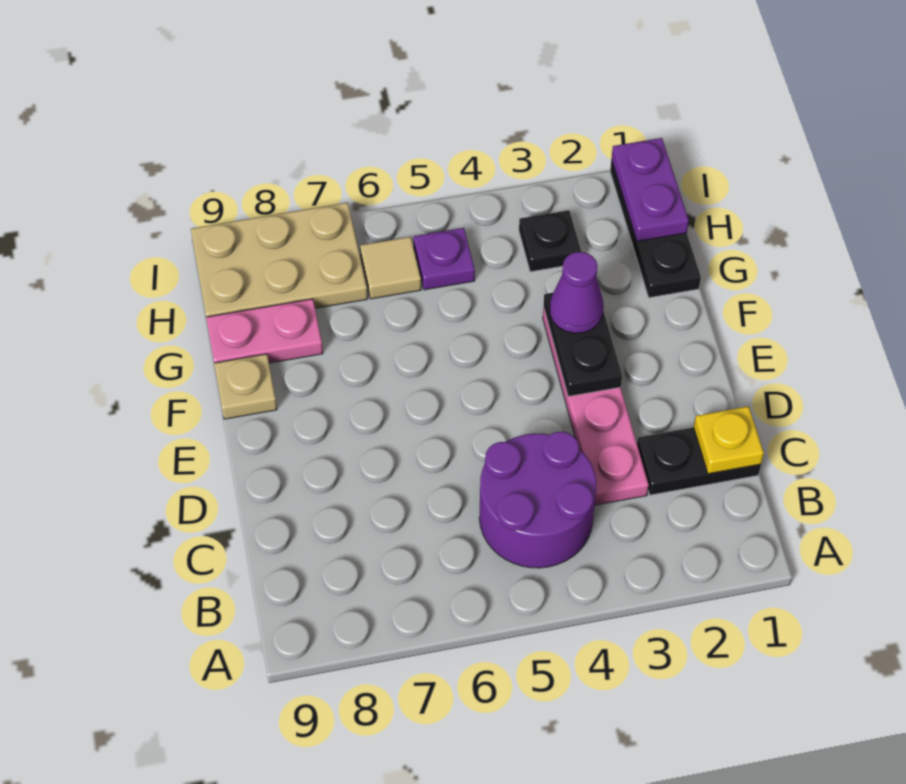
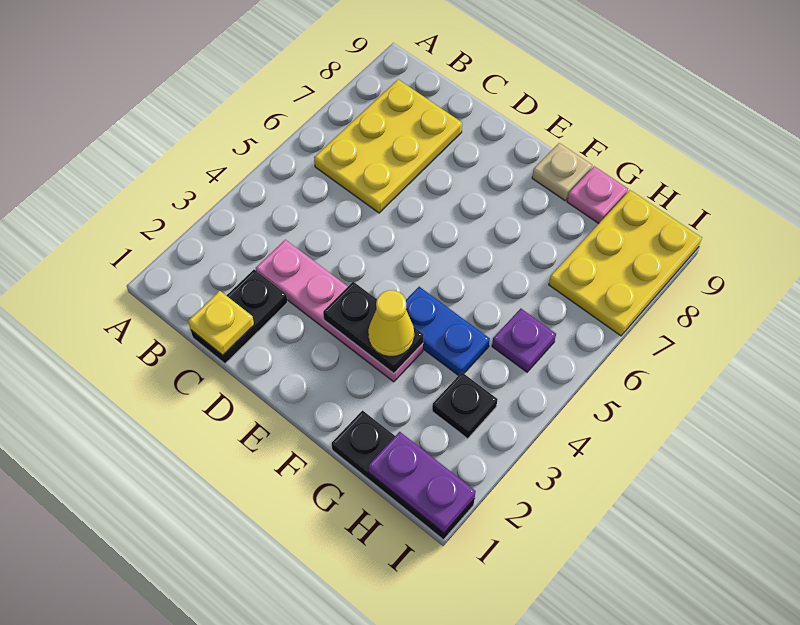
purple round brick B4:C5 level 1 -> none
none -> yellow plate B6:C8 level 1
purple cone F3 level 3 -> yellow cone F3 level 3
none -> blue plate F4:G4 level 1
pink plate G8:G9 level 1 -> pink plate G9 level 1
tan tile H6 level 1 -> none
tan plate H7:I9 level 1 -> yellow plate H7:I9 level 1

